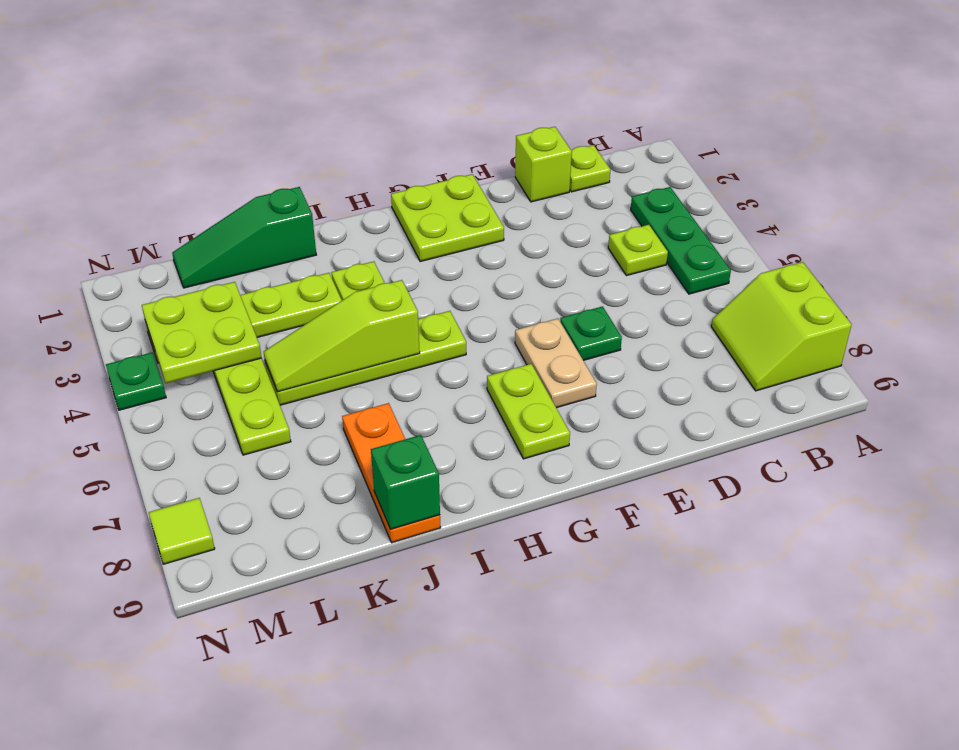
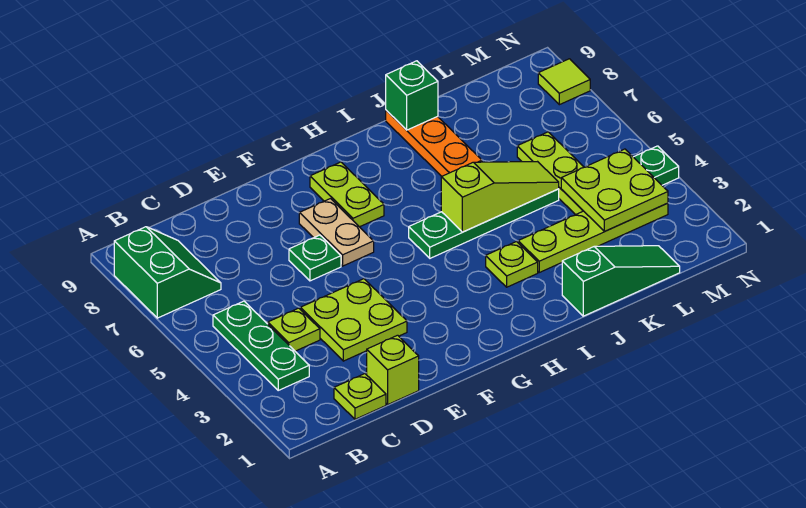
lime slope A7:B8 level 1 top A -> green slope A7:B8 level 1 top A
lime plate F1:G2 level 1 -> lime plate D3:E4 level 1
lime plate H5:K5 level 1 -> green plate H5:K5 level 1

